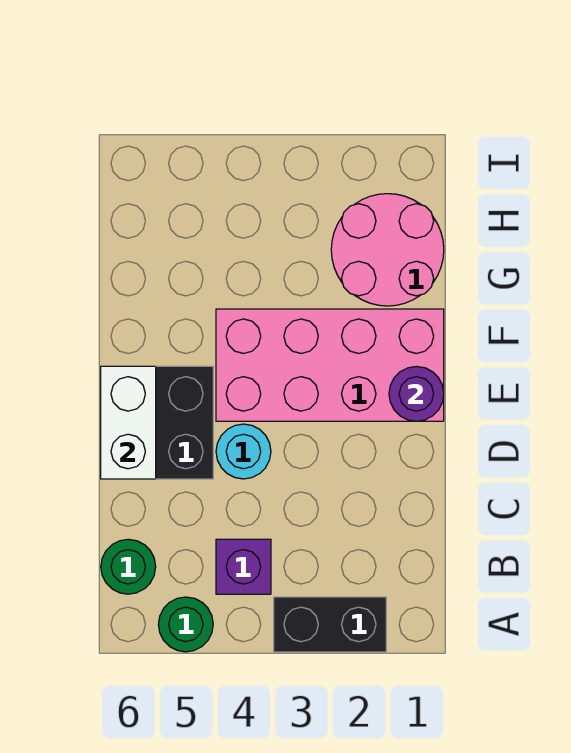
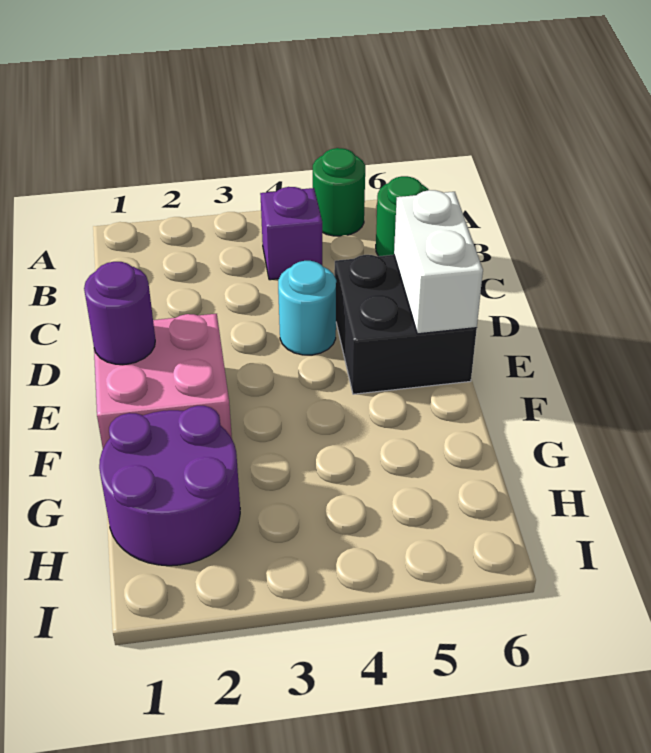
black brick A2:A3 level 1 -> none
pink brick E1:F4 level 1 -> pink brick E1:F2 level 1
pink round brick G1:H2 level 1 -> purple round brick G1:H2 level 1

